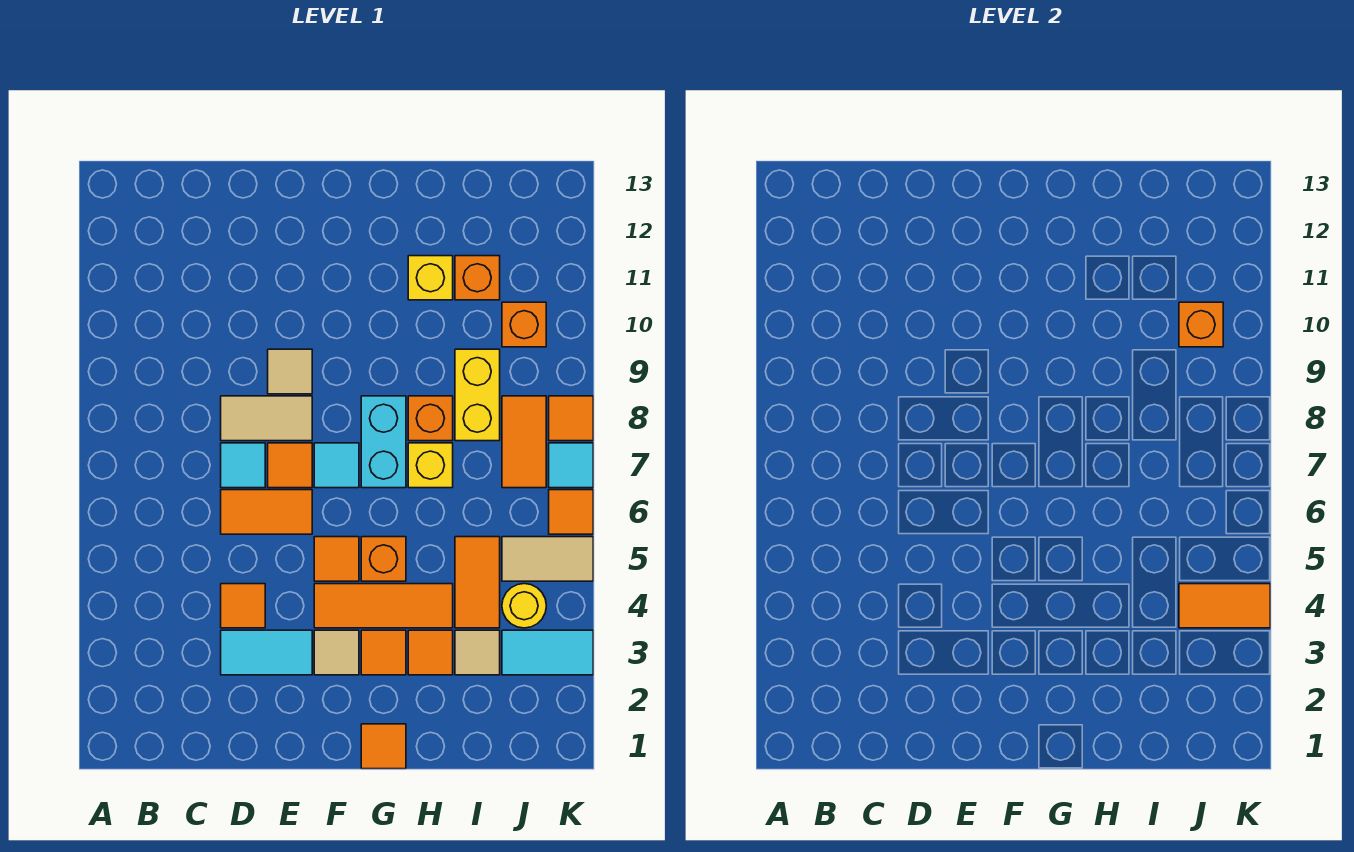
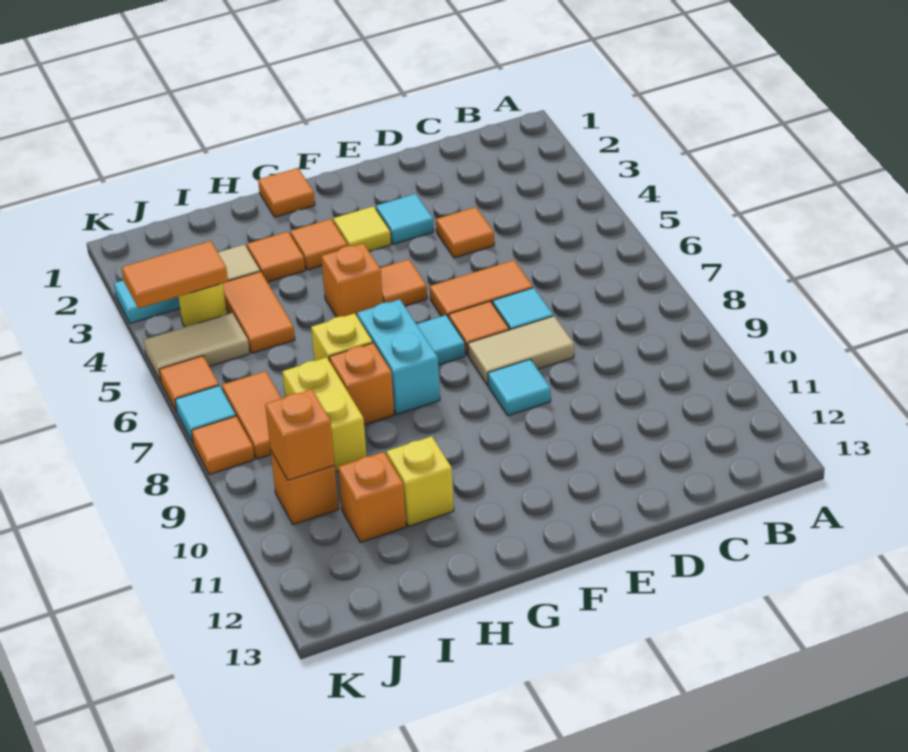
cyan tile D3:E3 level 1 -> cyan tile E3 level 1
tan tile E9 level 1 -> cyan tile E9 level 1
tan tile F3 level 1 -> yellow tile F3 level 1
orange tile F4:H4 level 1 -> none

